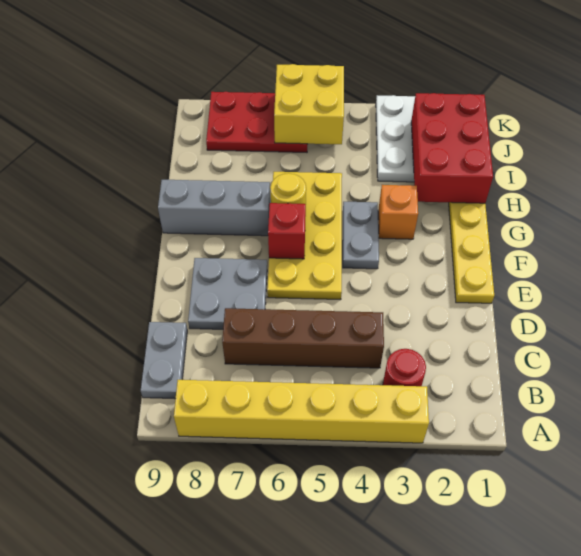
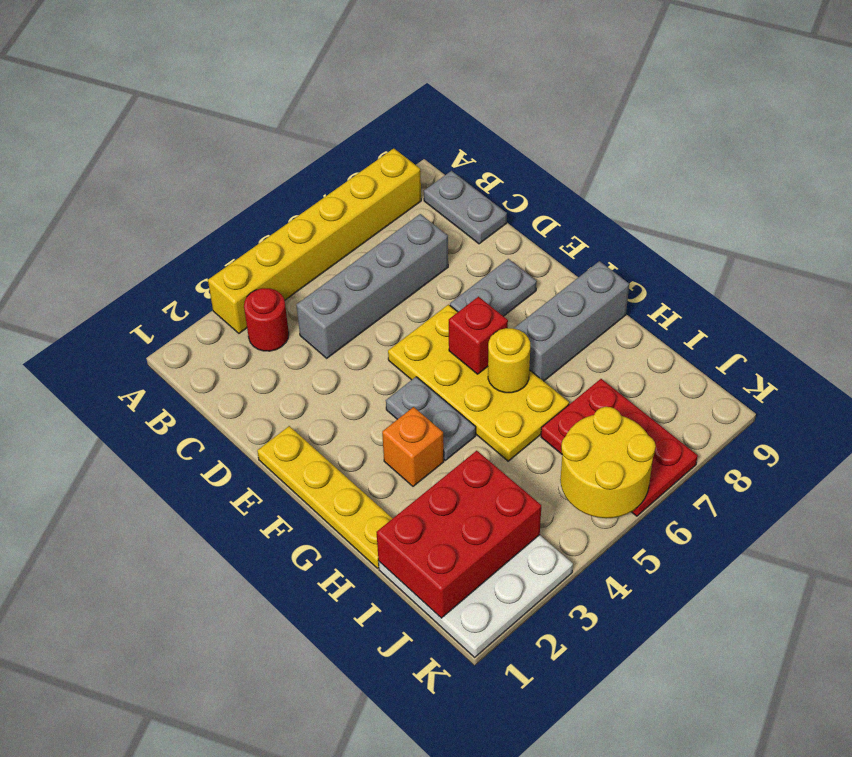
brown brick C4:C7 level 1 -> grey brick C4:C7 level 1
grey plate D7:E8 level 1 -> grey plate E7:E8 level 1
red brick H1:J2 level 2 -> red brick I1:J3 level 2
yellow brick J5:K6 level 2 -> yellow round brick J5:K6 level 2
red plate J6:K8 level 1 -> red plate I6:K7 level 1

